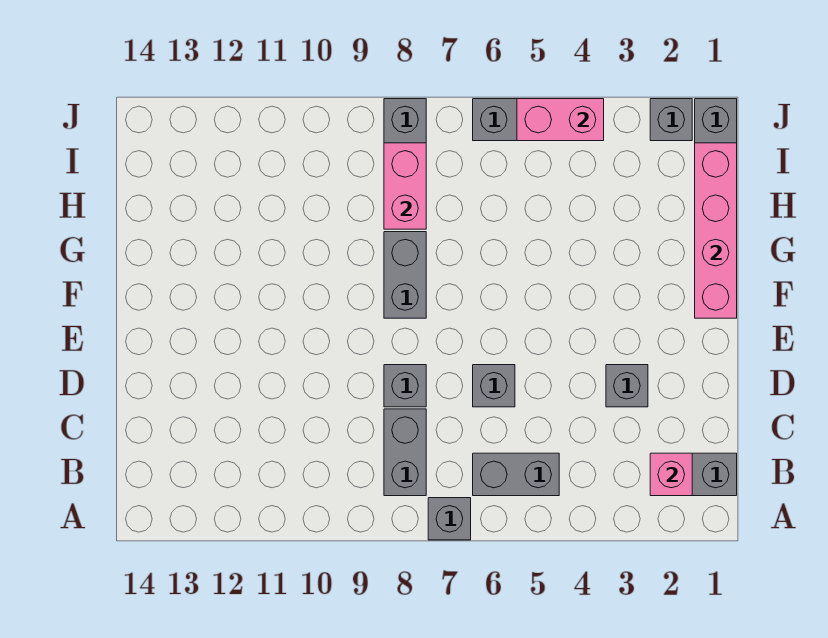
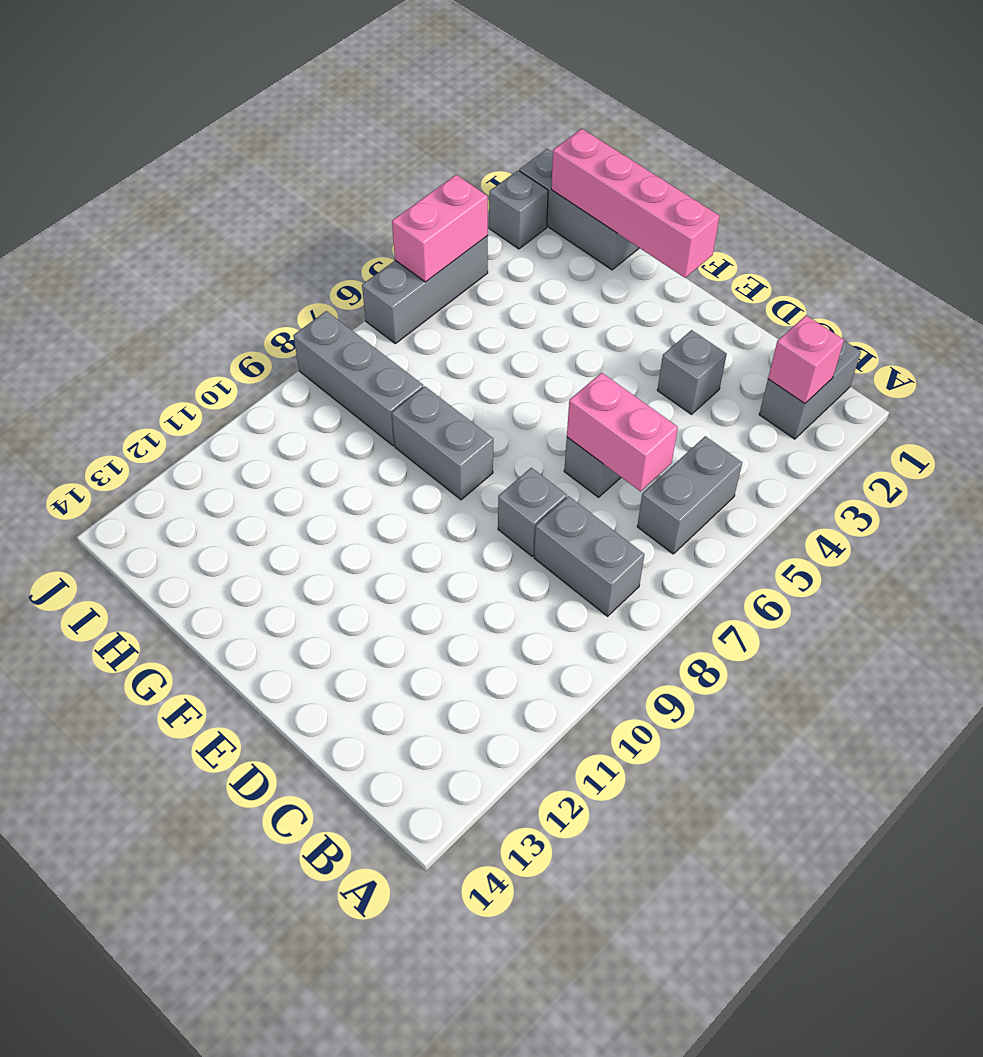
grey brick A7 level 1 -> none
pink brick H8:I8 level 2 -> pink brick C6:D6 level 2

